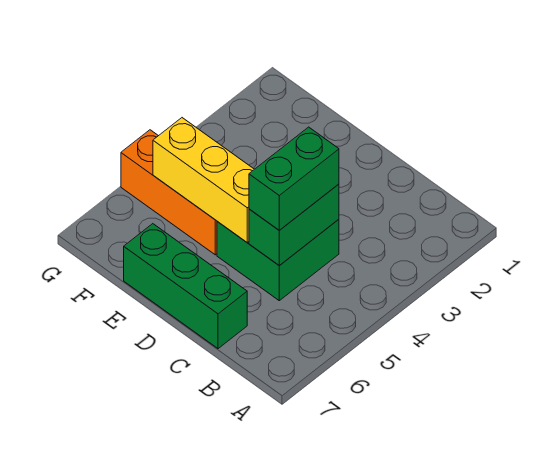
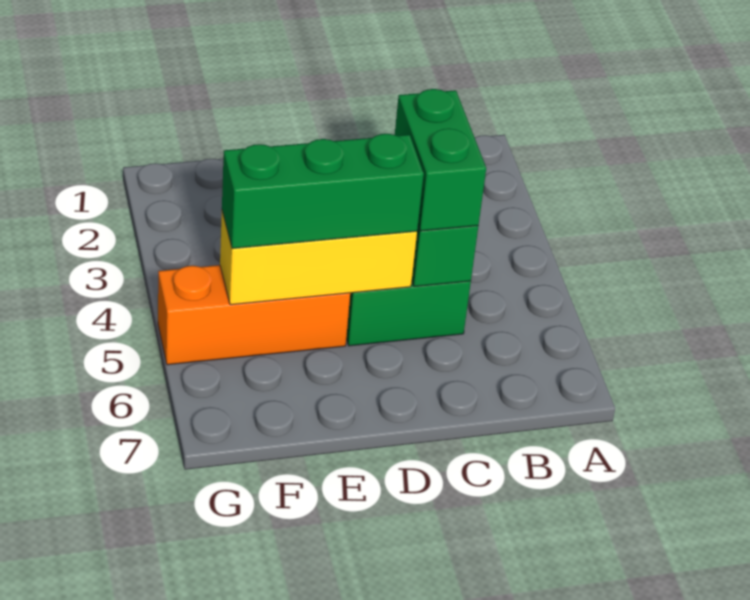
green brick C7:E7 level 1 -> green brick D5:F5 level 3

